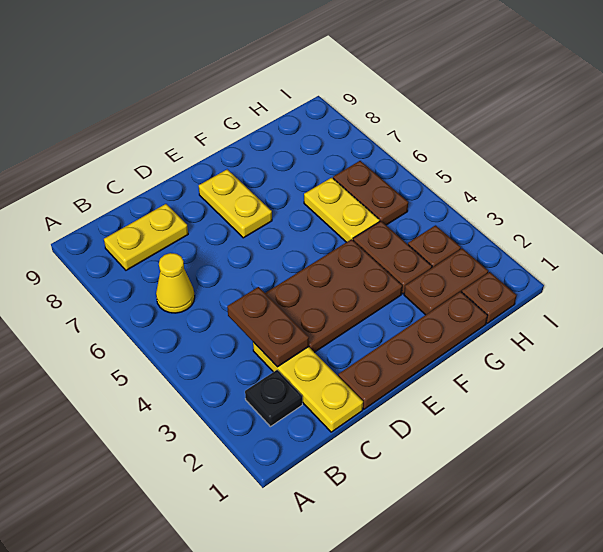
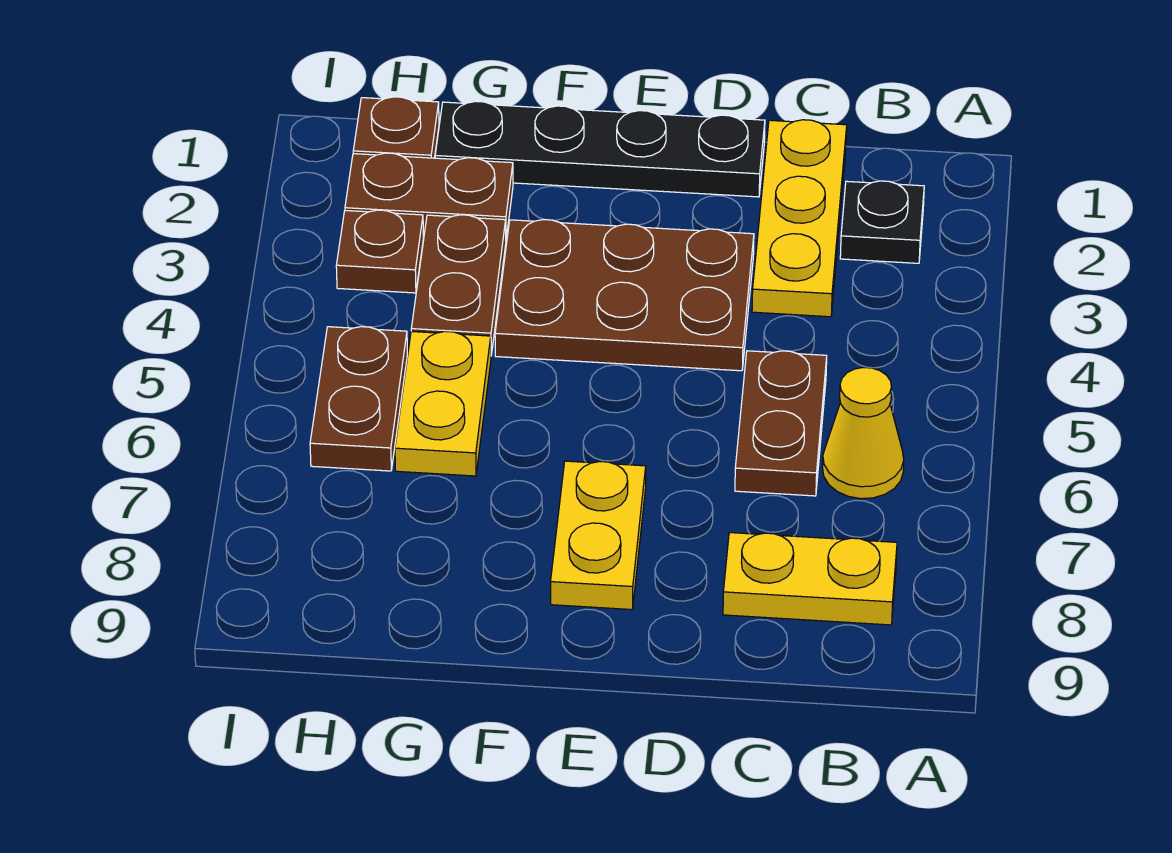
brown plate C3:C4 level 2 -> brown plate C5:C6 level 1
brown plate D1:G1 level 1 -> black plate D1:G1 level 1

